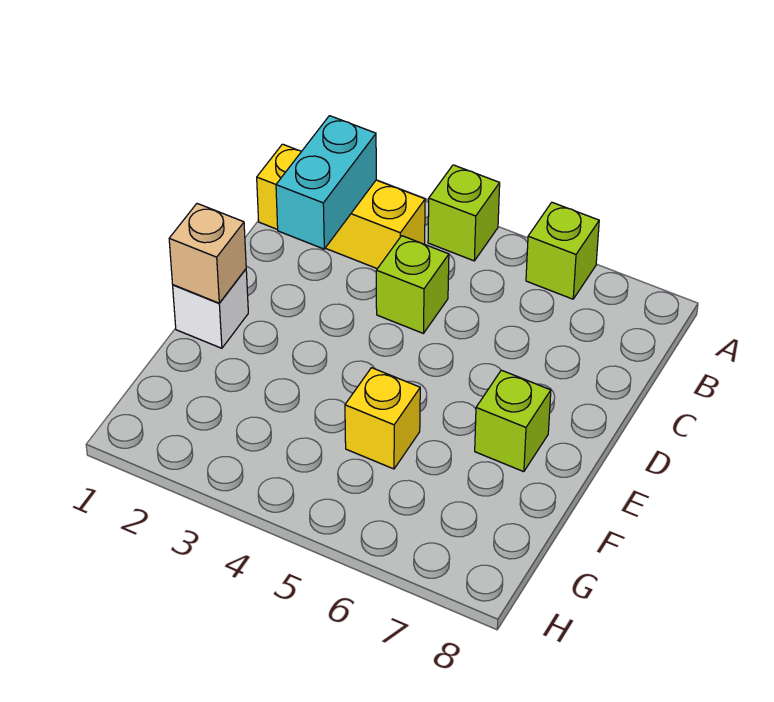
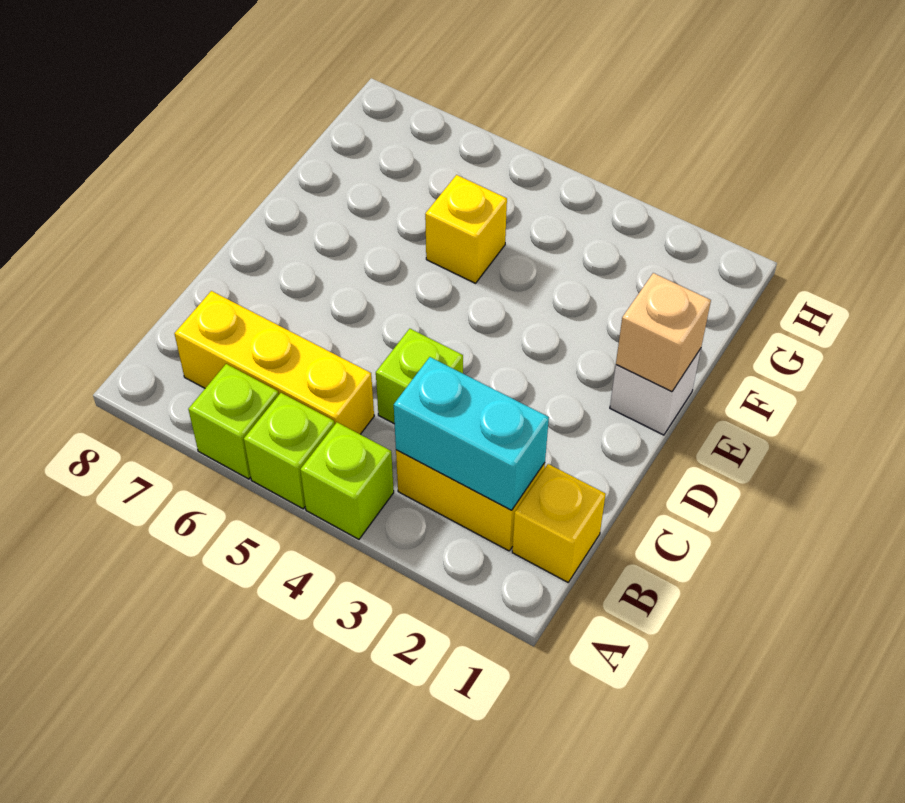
cyan brick B2:C2 level 2 -> cyan brick B2:B3 level 2
none -> yellow brick B5:B7 level 1
lime brick E7 level 1 -> lime brick A5 level 1

